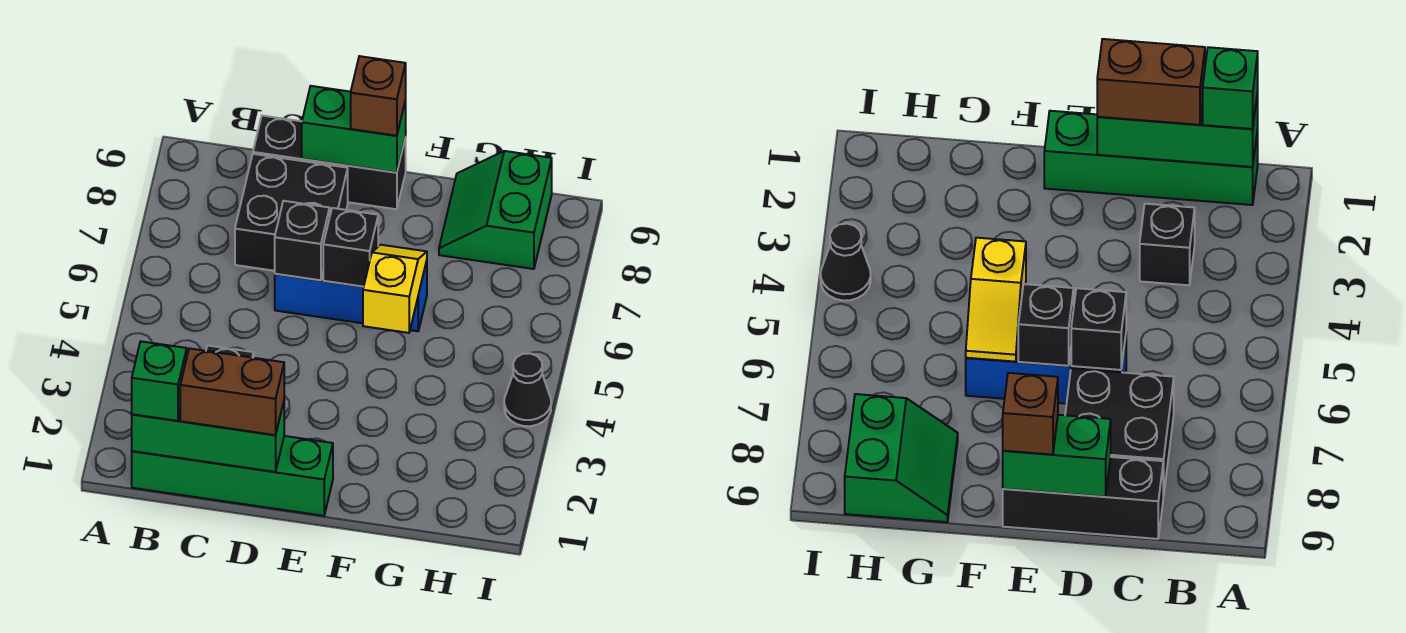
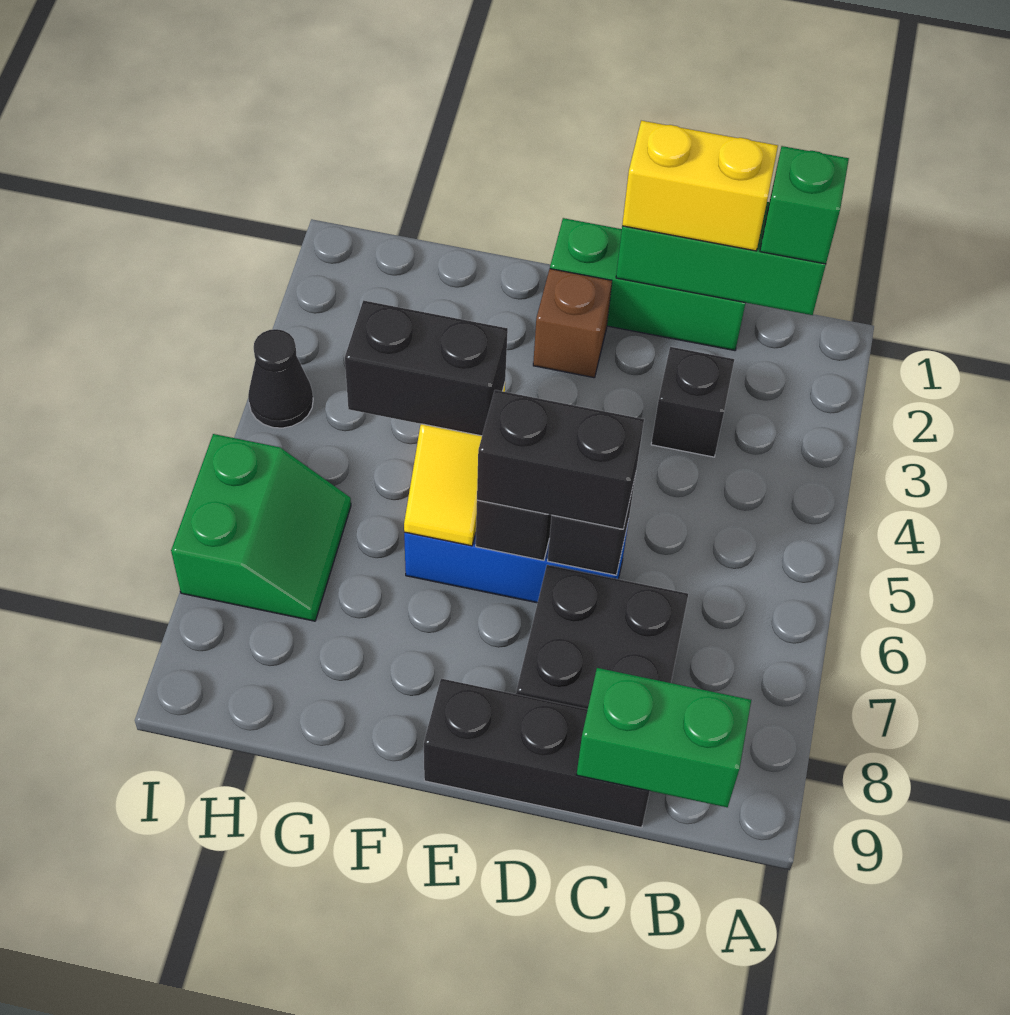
green brick B1:E1 level 1 -> green brick C1:E1 level 1
brown brick C1:D1 level 3 -> yellow brick C1:D1 level 3
none -> black brick D6:E6 level 3
green brick D9:E9 level 2 -> green brick B9:C9 level 2
brown brick E9 level 3 -> brown brick E2 level 1
none -> black brick F5:G5 level 3
green slope G8:H9 level 1 top H -> green slope H6:I7 level 1 top I

